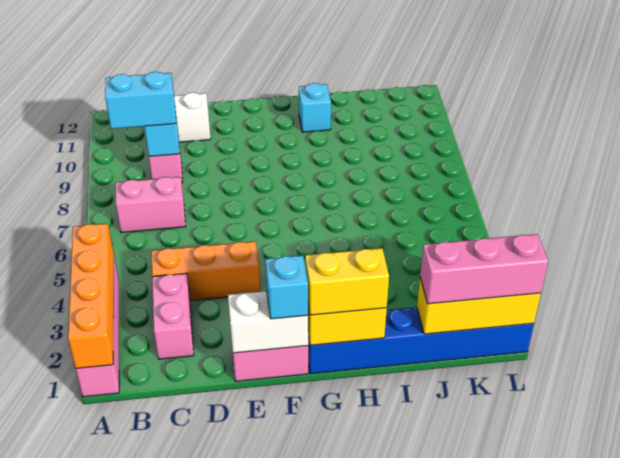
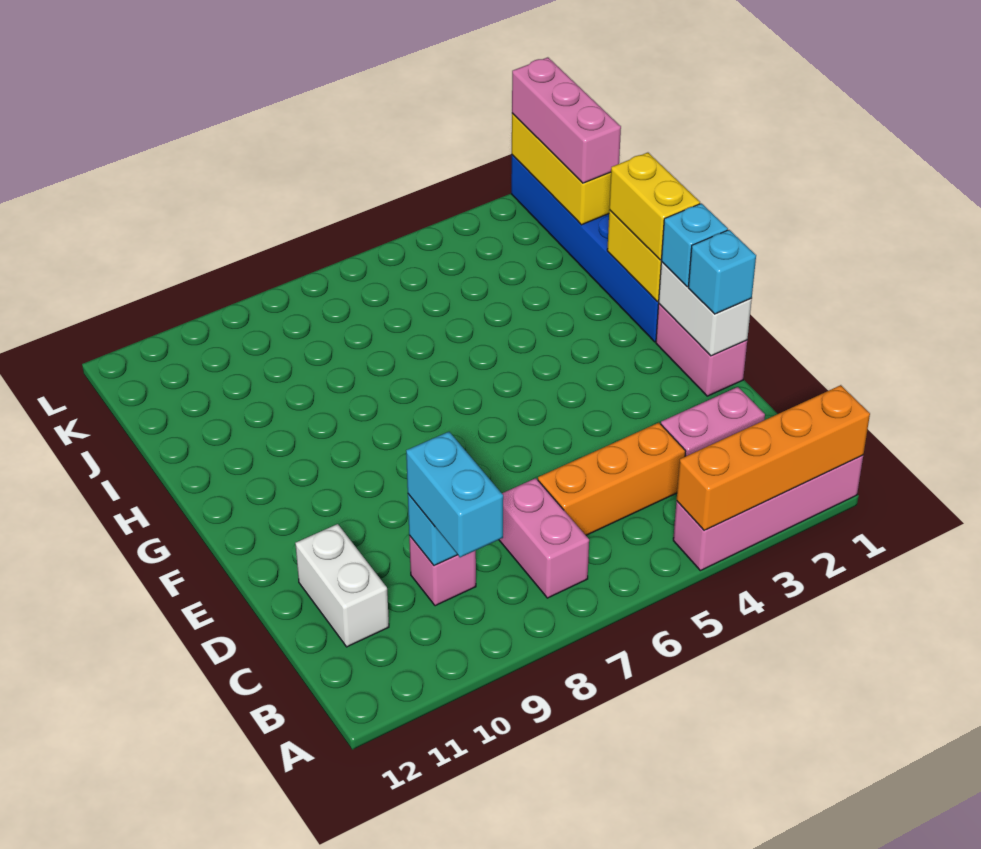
orange brick C4:E4 level 1 -> orange brick C4:C6 level 1
cyan brick H11 level 1 -> cyan brick E1 level 3

